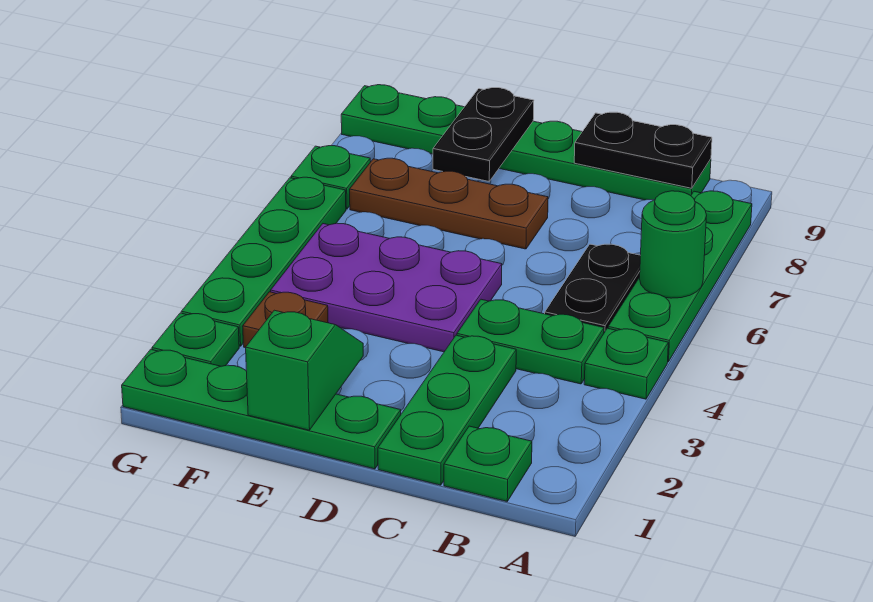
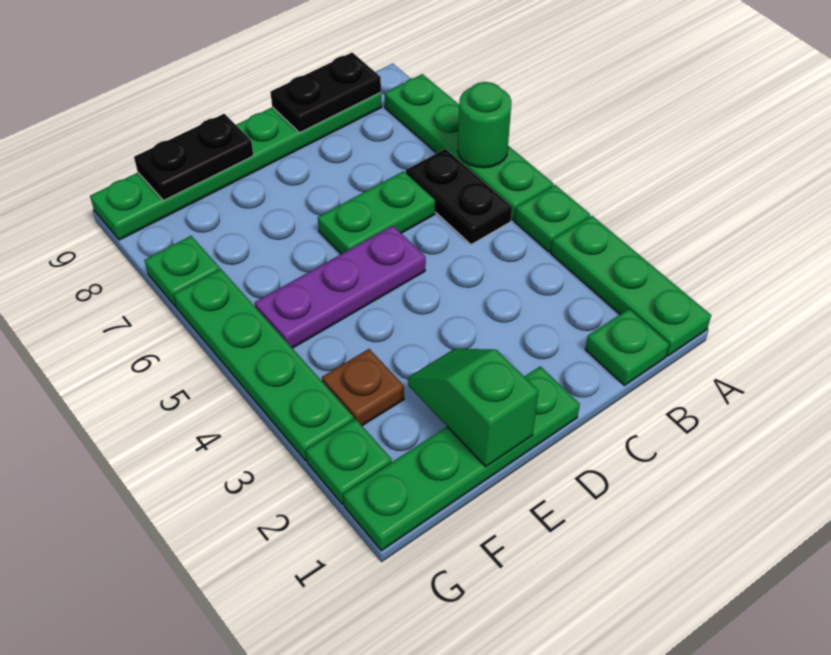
green plate B4:C4 level 1 -> green plate C6:D6 level 1
green plate C1:C3 level 1 -> green plate A1:A3 level 1
purple plate D4:F5 level 1 -> purple plate D5:F5 level 1
brown plate D7:F7 level 1 -> none
black plate E8:E9 level 2 -> black plate E9:F9 level 2

